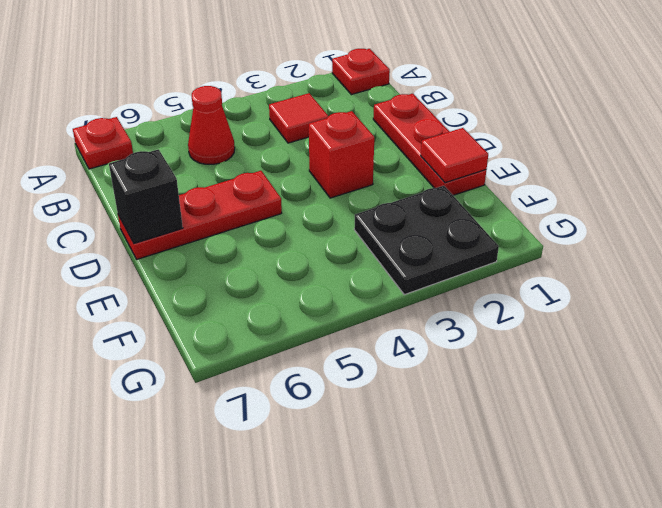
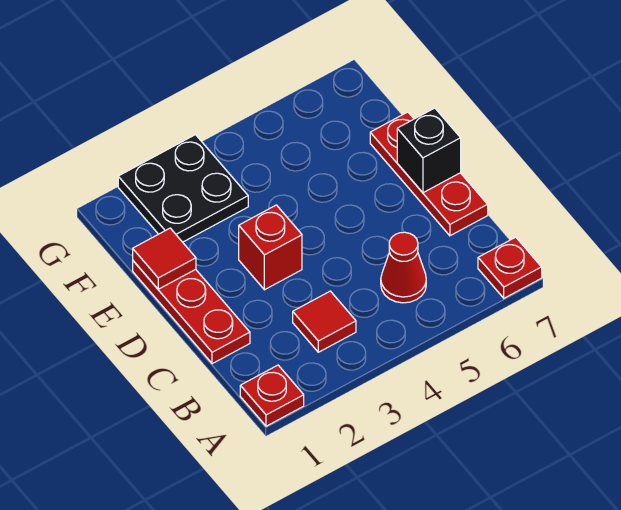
red plate D5:D7 level 1 -> red plate C7:E7 level 1

